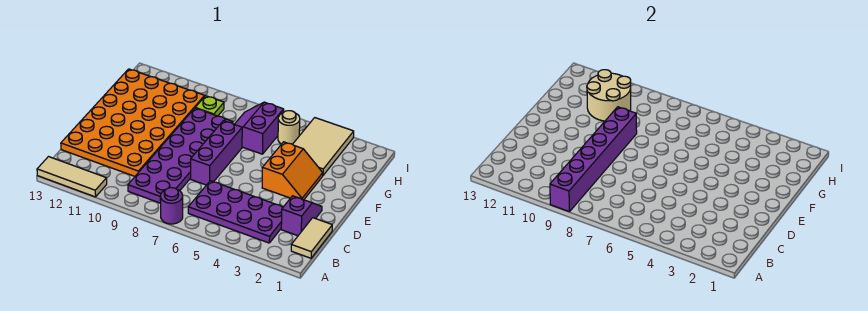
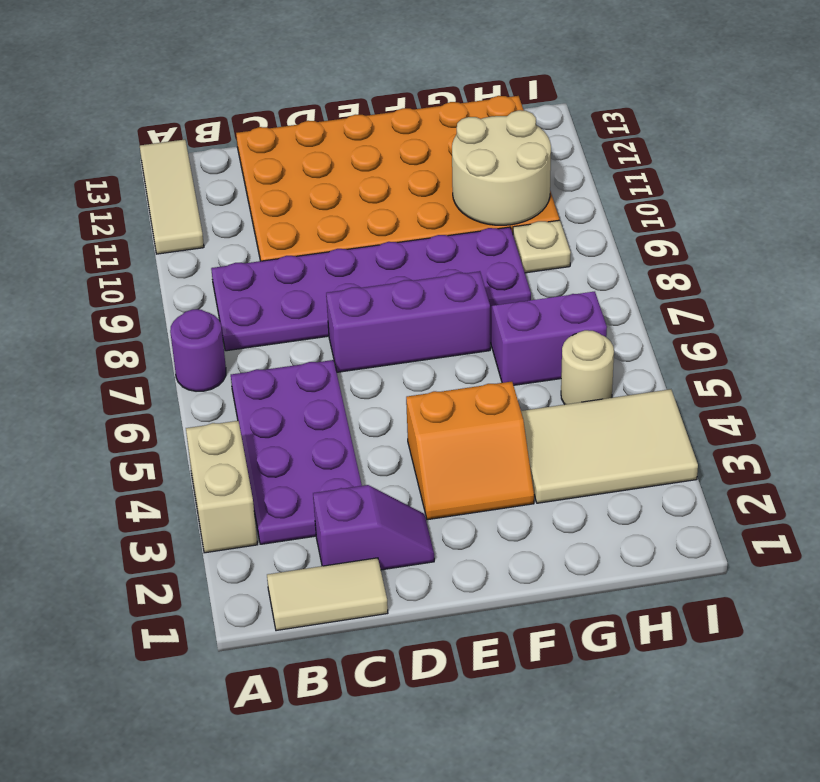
none -> tan brick A3:A4 level 1
purple brick A9:F9 level 2 -> none
lime plate H9 level 1 -> tan plate H9 level 1

